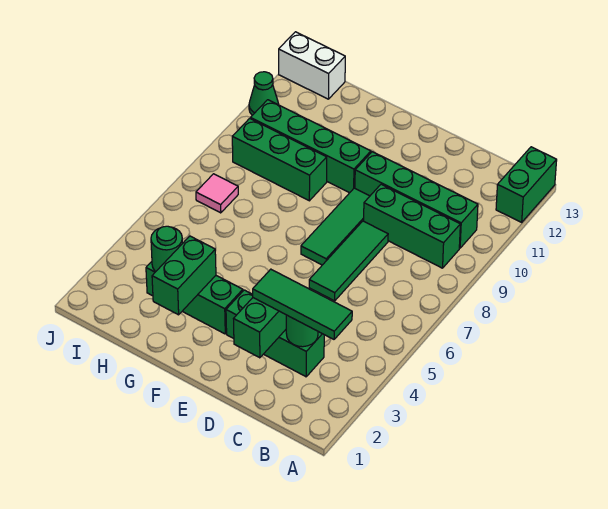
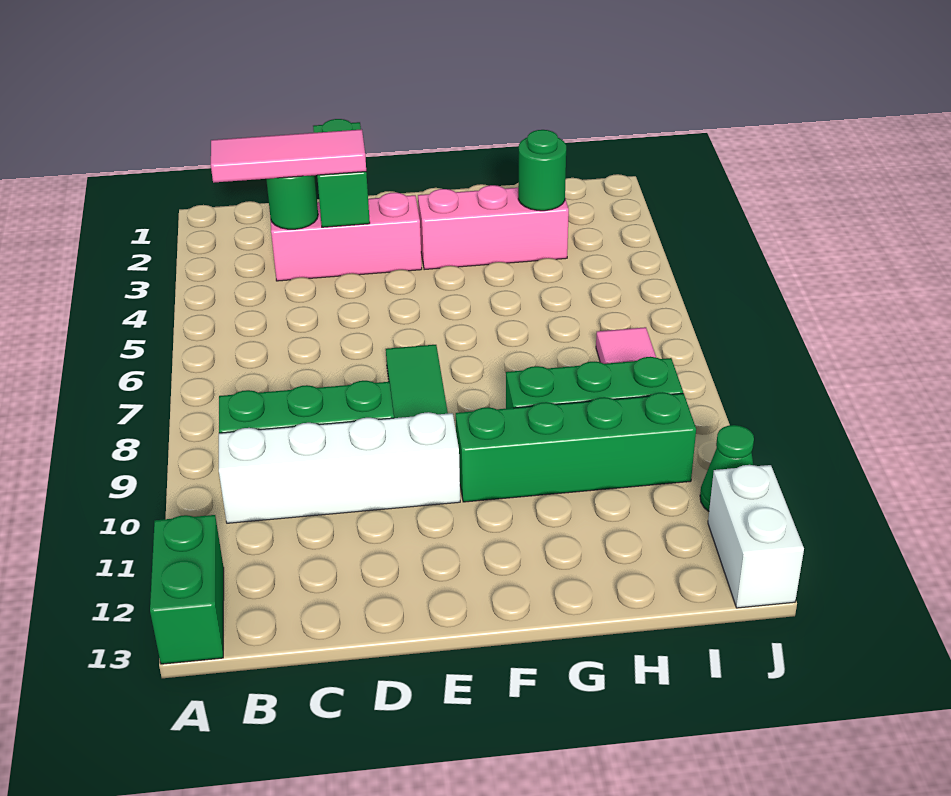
green tile B3:D3 level 3 -> pink tile B3:D3 level 3
green brick B10:E10 level 1 -> white brick B10:E10 level 1
green brick C3:E3 level 1 -> pink brick C3:E3 level 1
green tile D6:D8 level 1 -> none
green brick F3:H3 level 1 -> pink brick F3:H3 level 1
green brick G2:G3 level 2 -> none
white brick I13:J13 level 1 -> white brick J12:J13 level 1

